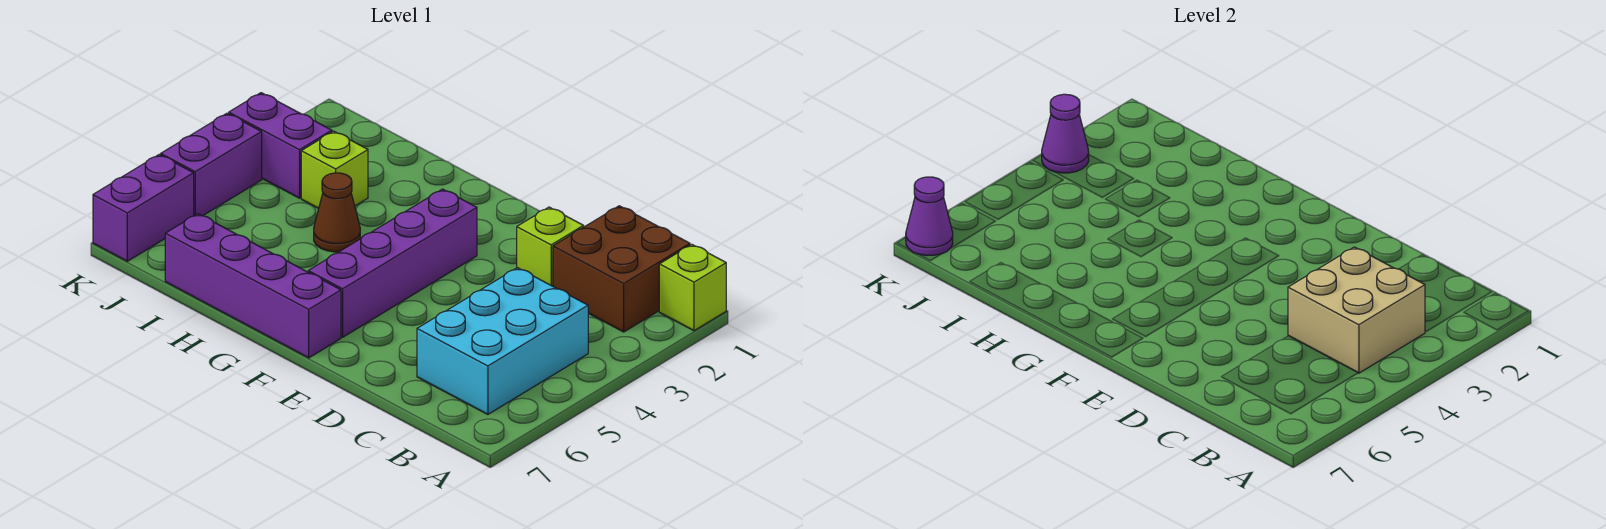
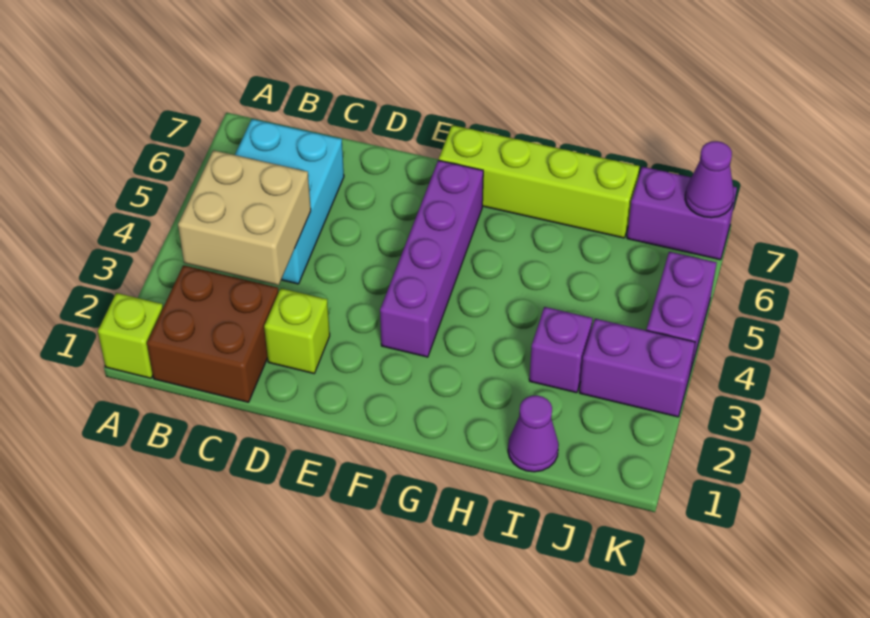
purple brick F7:I7 level 1 -> lime brick F7:I7 level 1
brown cone H4 level 1 -> none
lime brick I3 level 1 -> purple brick I3 level 1
purple cone K3 level 2 -> purple cone I1 level 1
purple brick K6:K7 level 1 -> purple brick J7:K7 level 1

